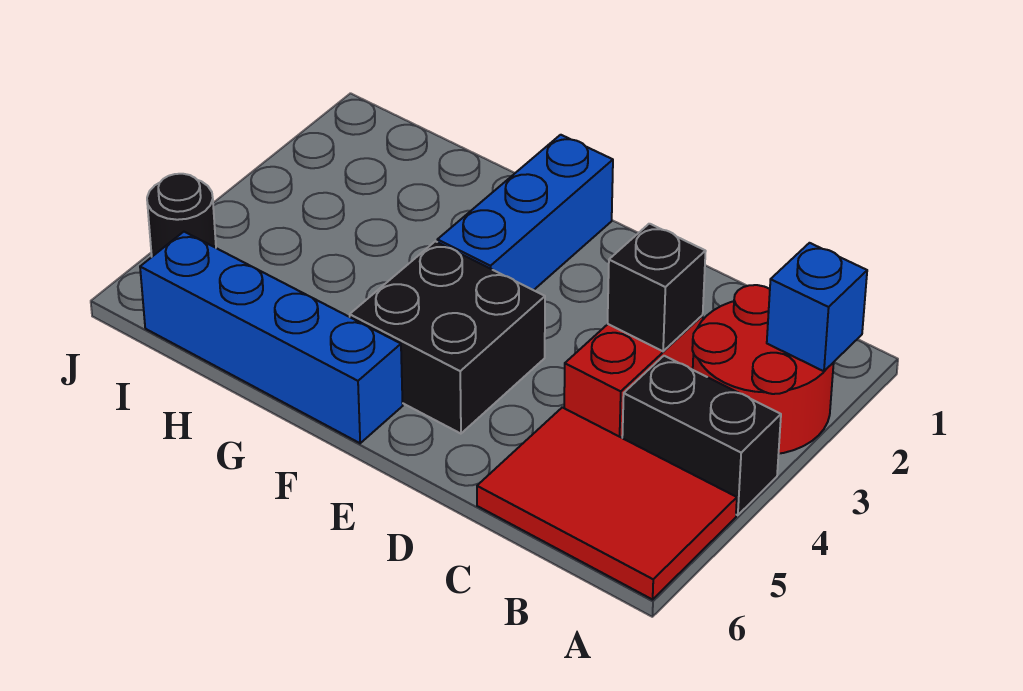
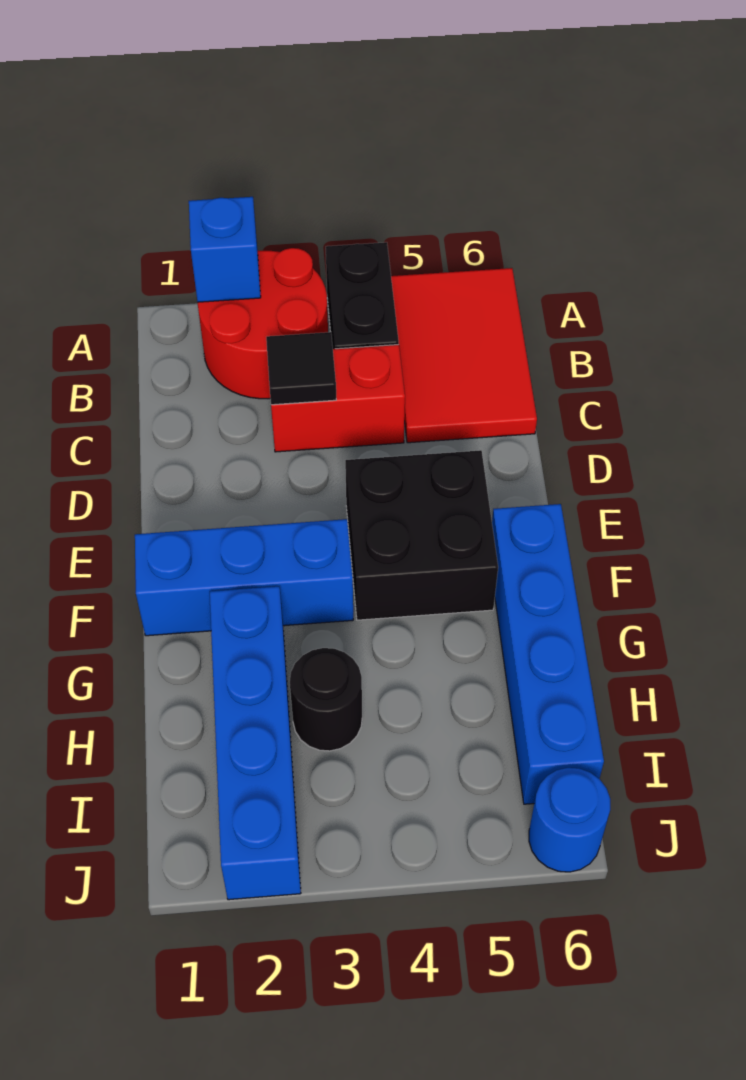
black brick C3 level 2 -> black tile C3 level 2
none -> blue brick G2:J2 level 1
black round brick J5 level 1 -> black round brick H3 level 1
none -> blue round brick J6 level 1

